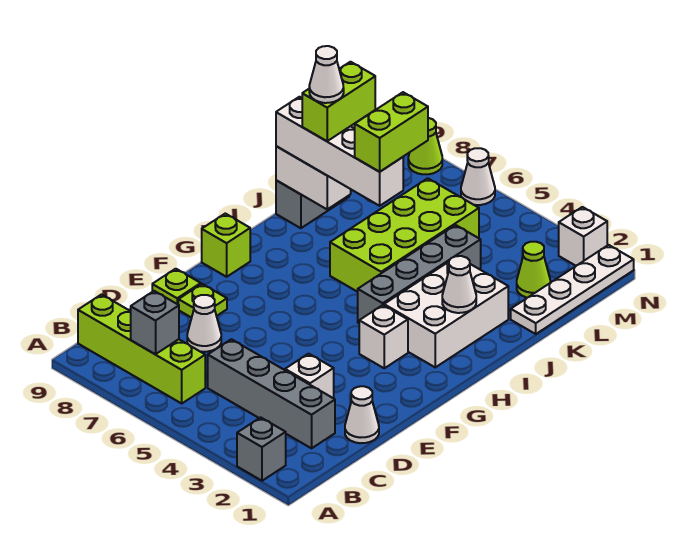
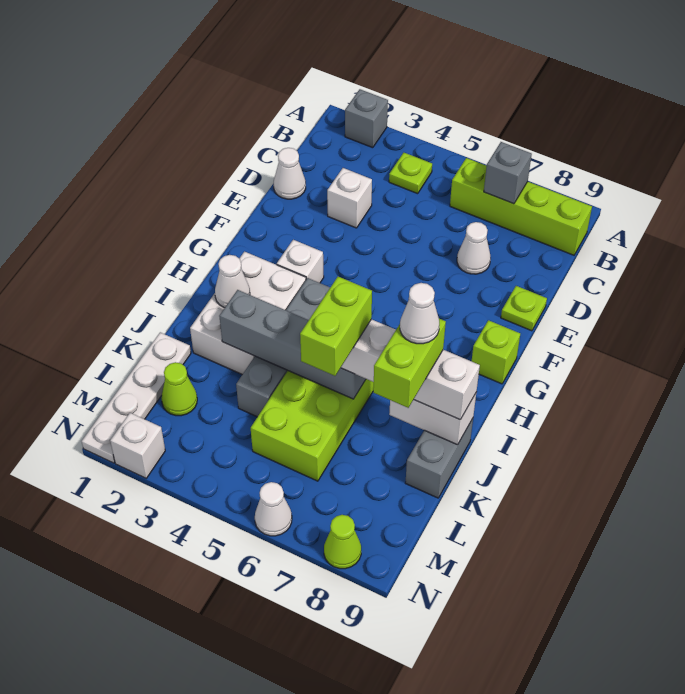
grey brick C2:C5 level 1 -> grey brick J3:J6 level 2
lime plate E8 level 1 -> lime plate B4 level 1

